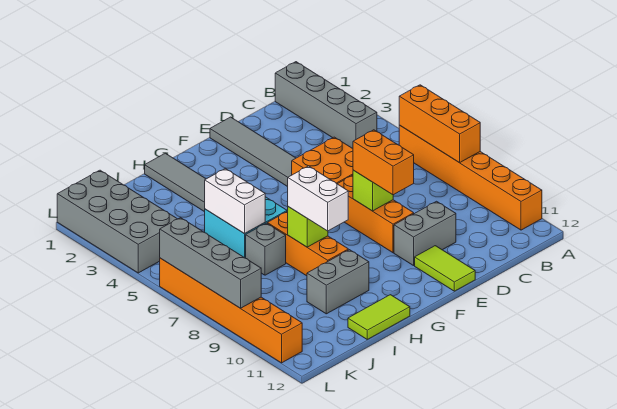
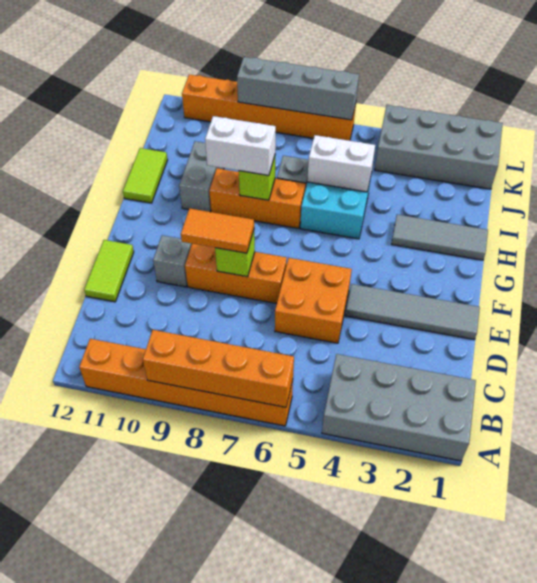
orange brick A6:A8 level 2 -> orange brick A6:A9 level 2
grey brick B1:B4 level 1 -> grey brick A1:B4 level 1
grey brick D10:E10 level 1 -> grey brick E10 level 1
orange brick E8:E9 level 3 -> orange tile E8:E9 level 3
lime tile E11:E12 level 1 -> lime tile D12:E12 level 1

